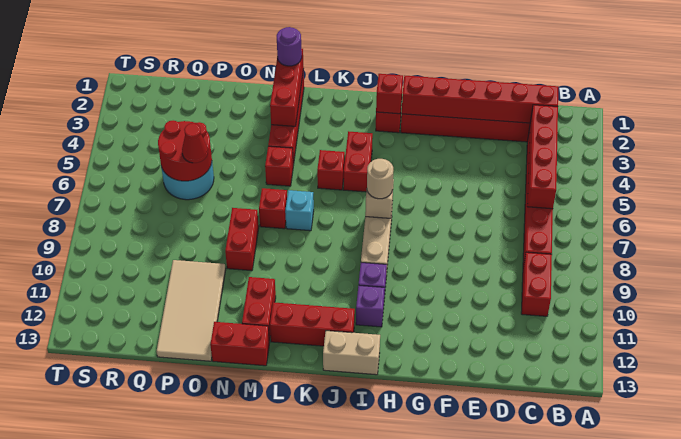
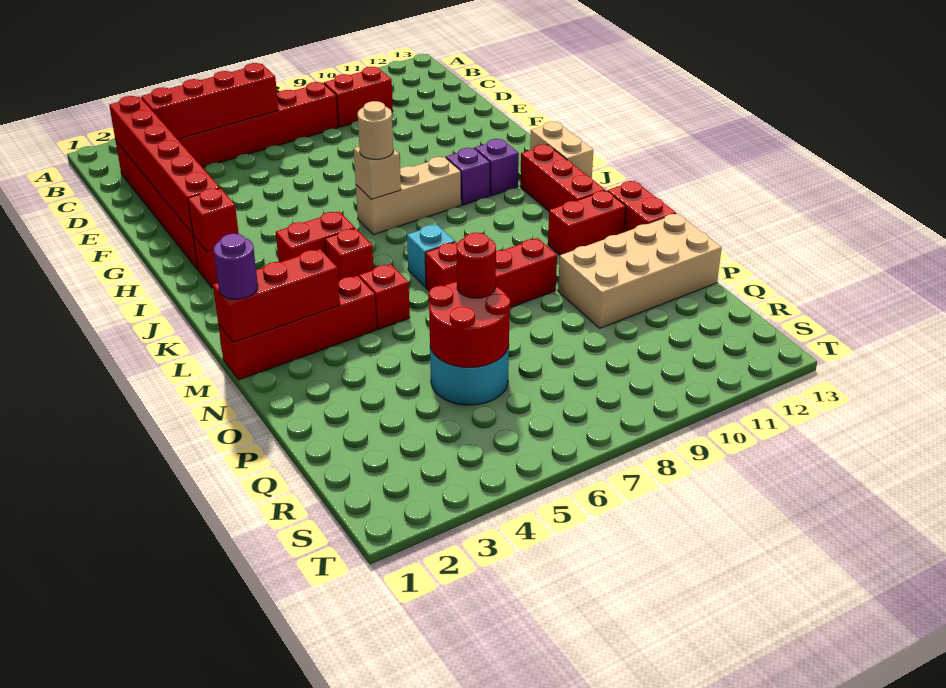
tan tile O10:P13 level 1 -> tan brick O10:P13 level 1
red cone P6 level 3 -> red round brick P6 level 3

